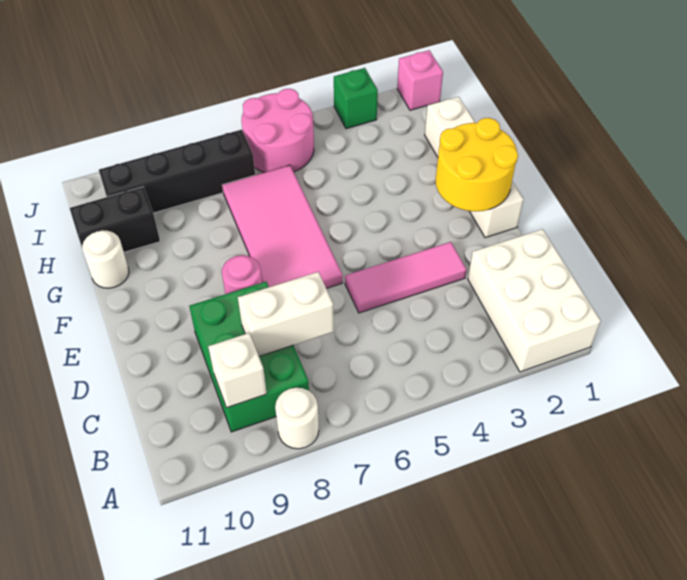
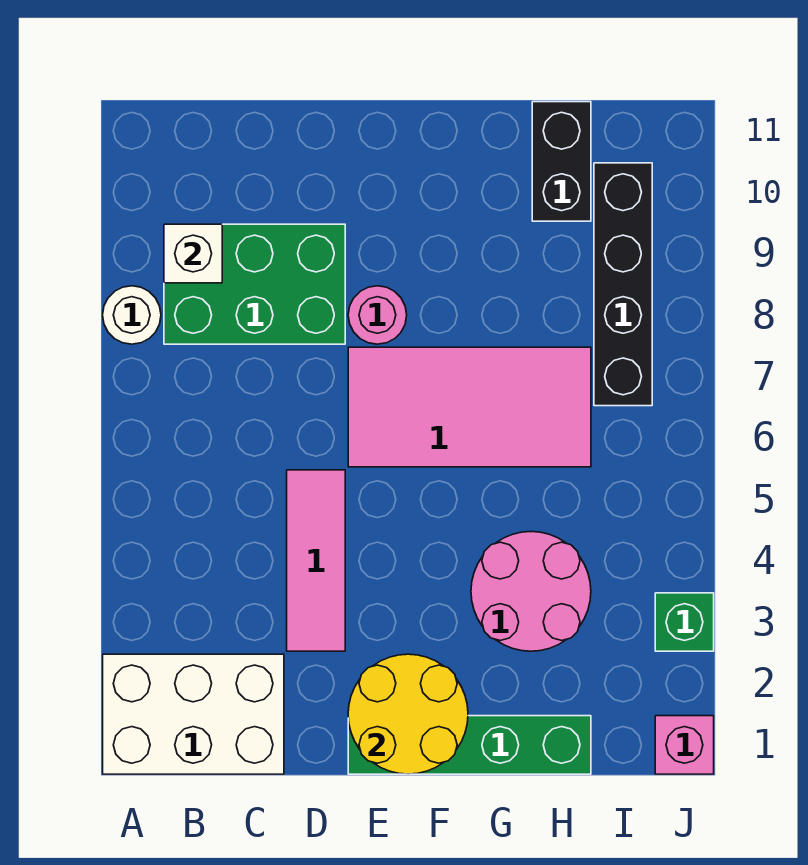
white brick C7:C8 level 2 -> none
white brick E1:H1 level 1 -> green brick E1:H1 level 1
white round brick G11 level 1 -> none
pink round brick I5:J6 level 1 -> pink round brick G3:H4 level 1

